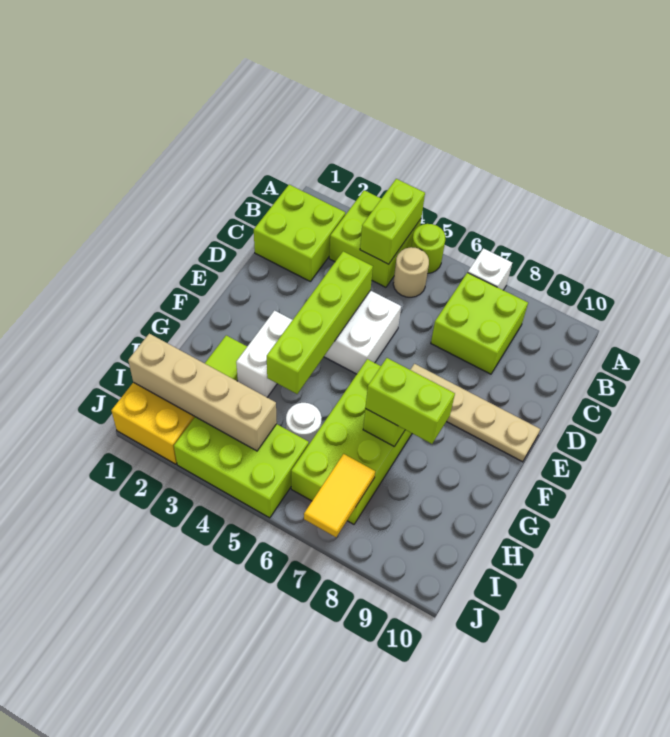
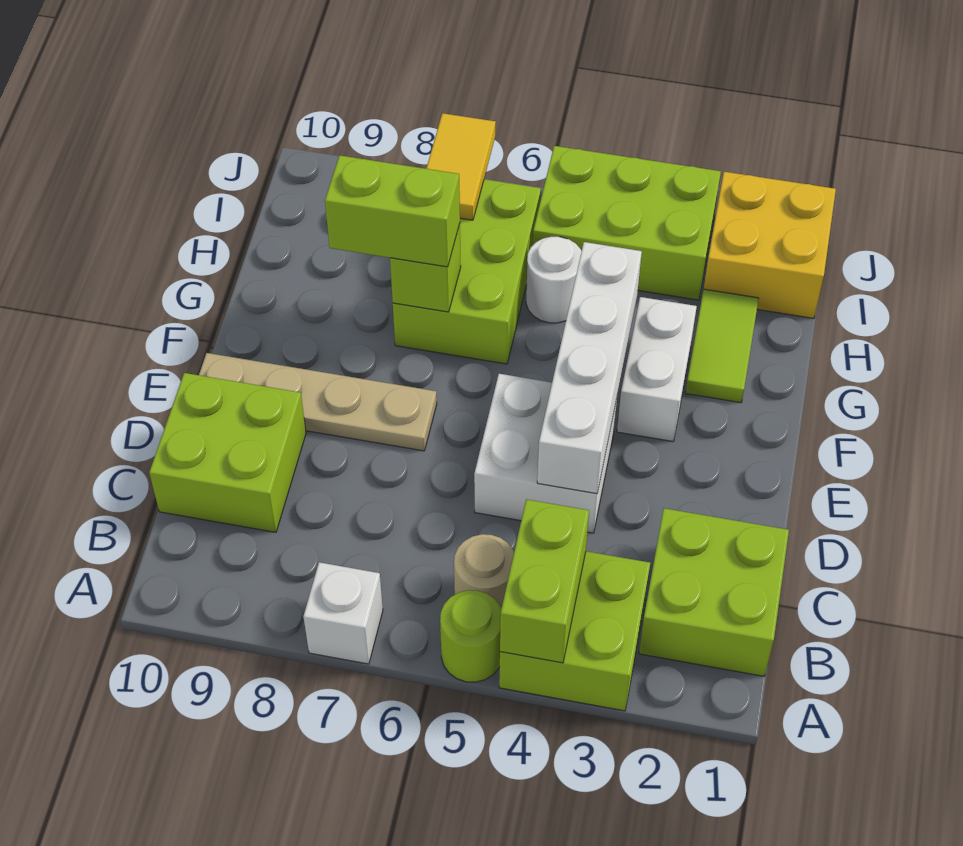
lime brick B7:C8 level 1 -> lime brick C9:D10 level 1
lime brick D4:G4 level 2 -> white brick D4:G4 level 2
lime brick F6:I7 level 1 -> lime brick G6:I7 level 1
tan brick I1:I4 level 2 -> none

